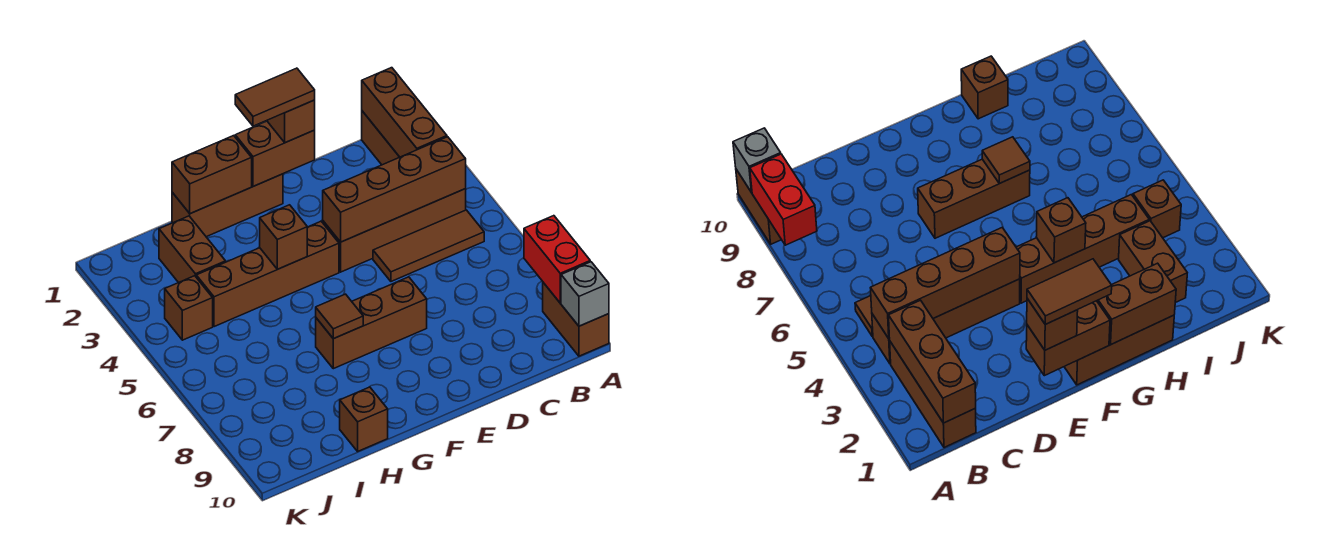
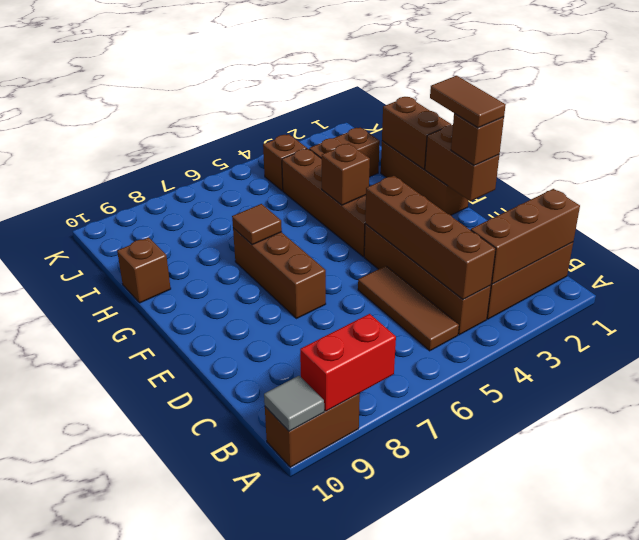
grey brick A10 level 2 -> grey tile A10 level 2

